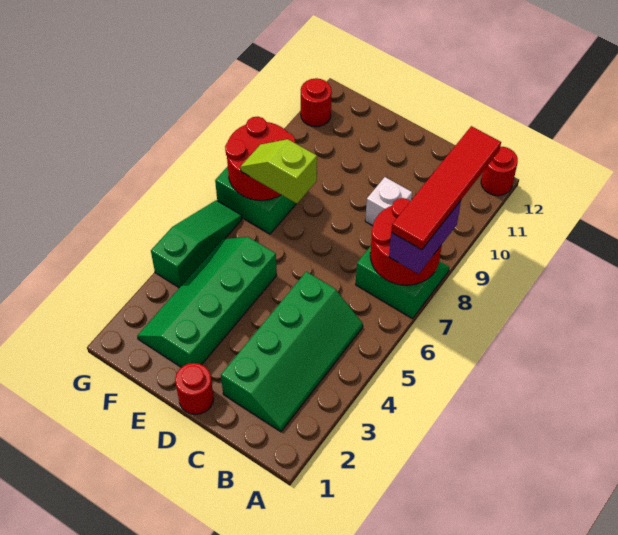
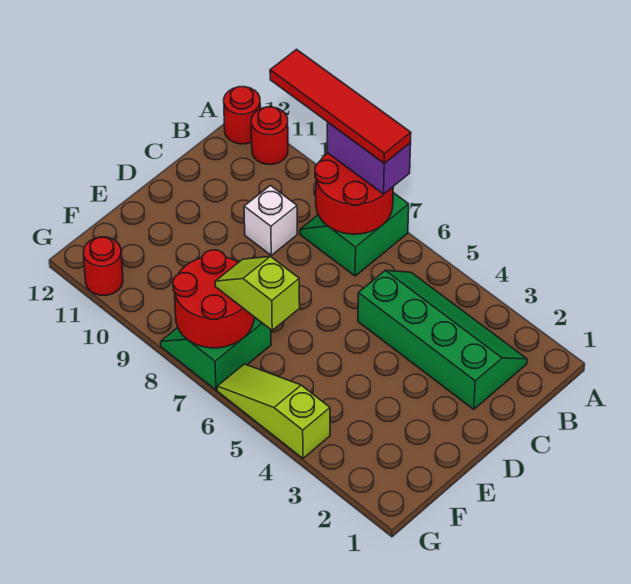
red round brick D1 level 1 -> red round brick A11 level 1
green slope E2:F5 level 1 top E -> none
lime slope E7:F7 level 3 top E -> lime slope F6:F7 level 3 top 6
green slope G4:G6 level 1 top 4 -> lime slope G4:G6 level 1 top 4

